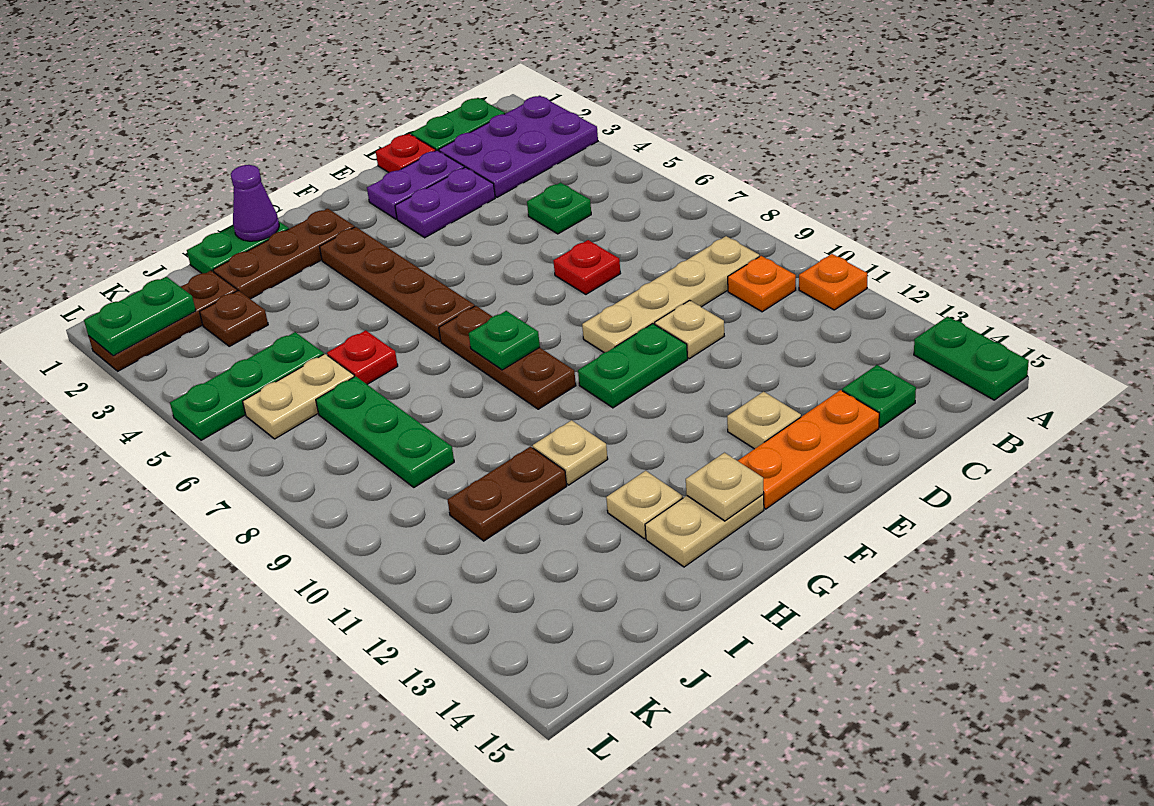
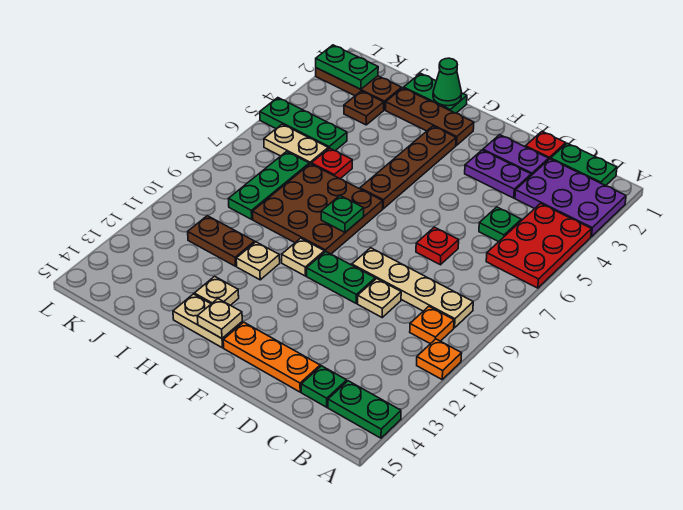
none -> red plate A4:B6 level 1
green plate A14:A15 level 1 -> green plate A14:B14 level 1
tan plate E13 level 1 -> tan plate G10 level 1
brown plate G7:G9 level 1 -> brown plate G7:I9 level 1
purple cone H1 level 2 -> green cone H1 level 2

